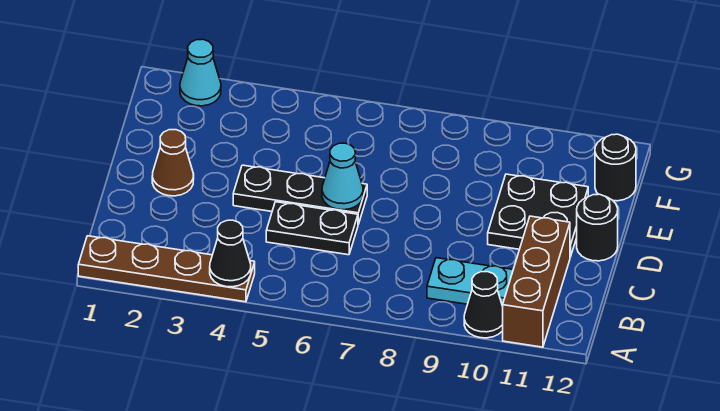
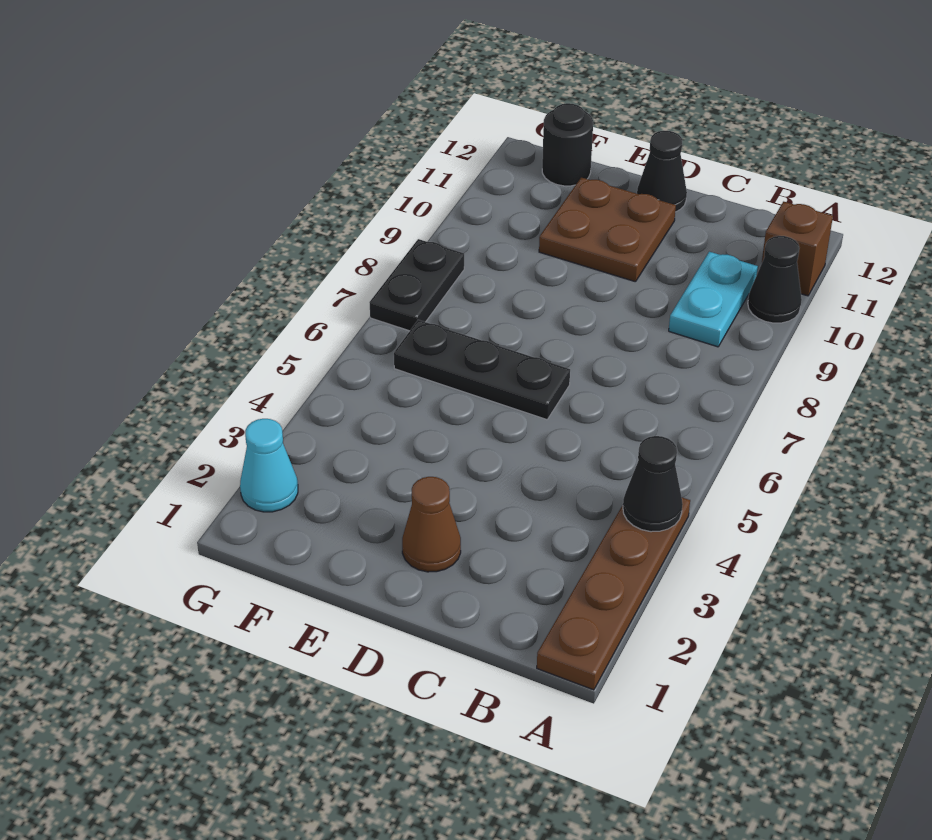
brown brick A11:C11 level 1 -> brown brick A11 level 1
black plate C5:C6 level 1 -> black plate G7:G8 level 1
black plate D4:D6 level 1 -> black plate D6:F6 level 1
cyan cone D6 level 2 -> none
black plate D10:E11 level 1 -> brown plate D10:E11 level 1
black round brick D12 level 1 -> black cone D12 level 1

